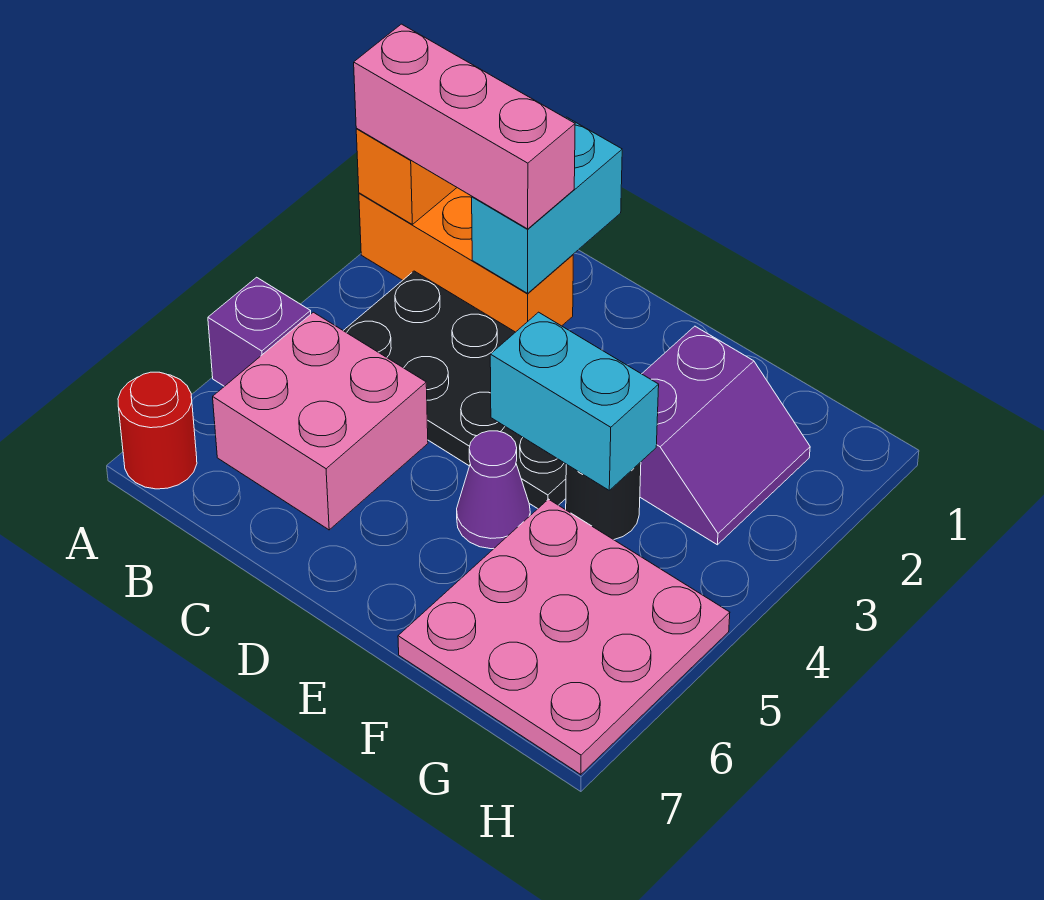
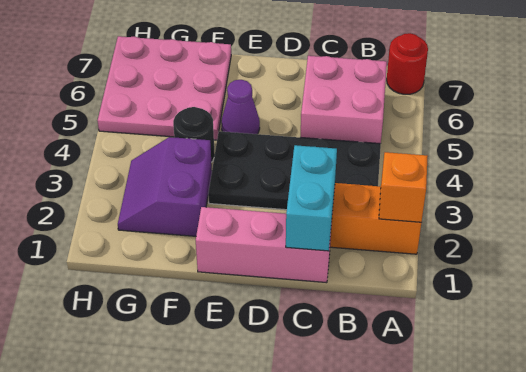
pink brick A2:C2 level 3 -> pink brick C1:E1 level 1
purple brick A5 level 1 -> none
cyan brick E4:F4 level 2 -> none

